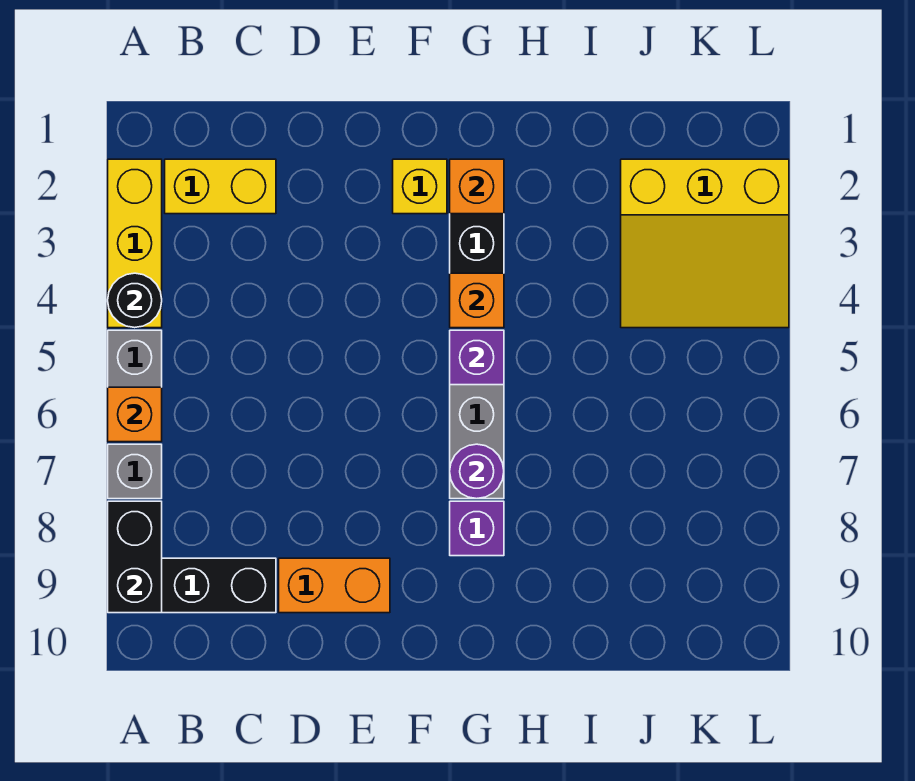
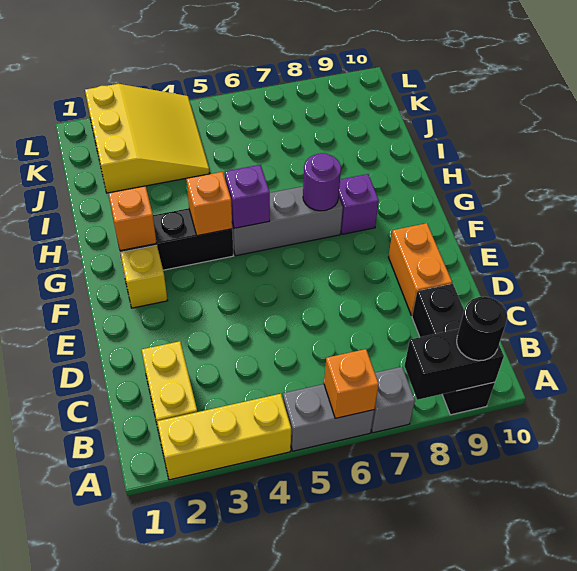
black round brick A4 level 2 -> black round brick A9 level 3

